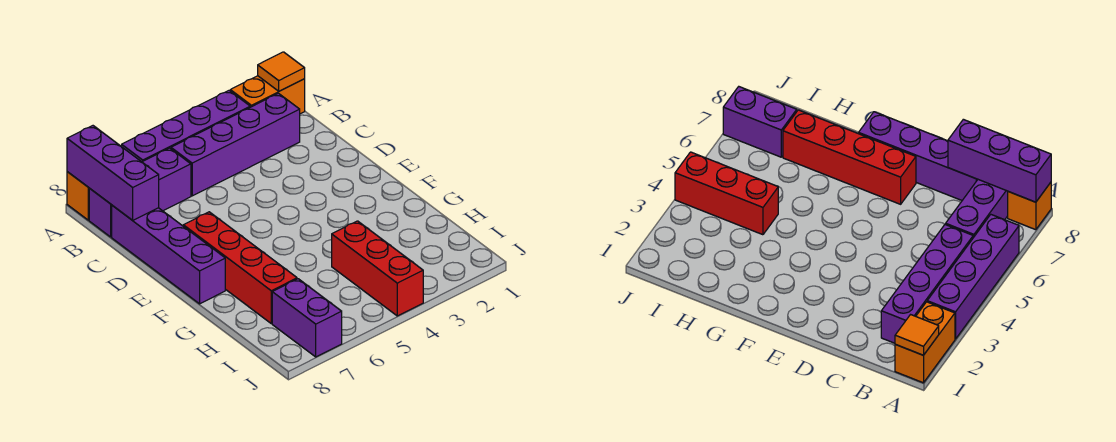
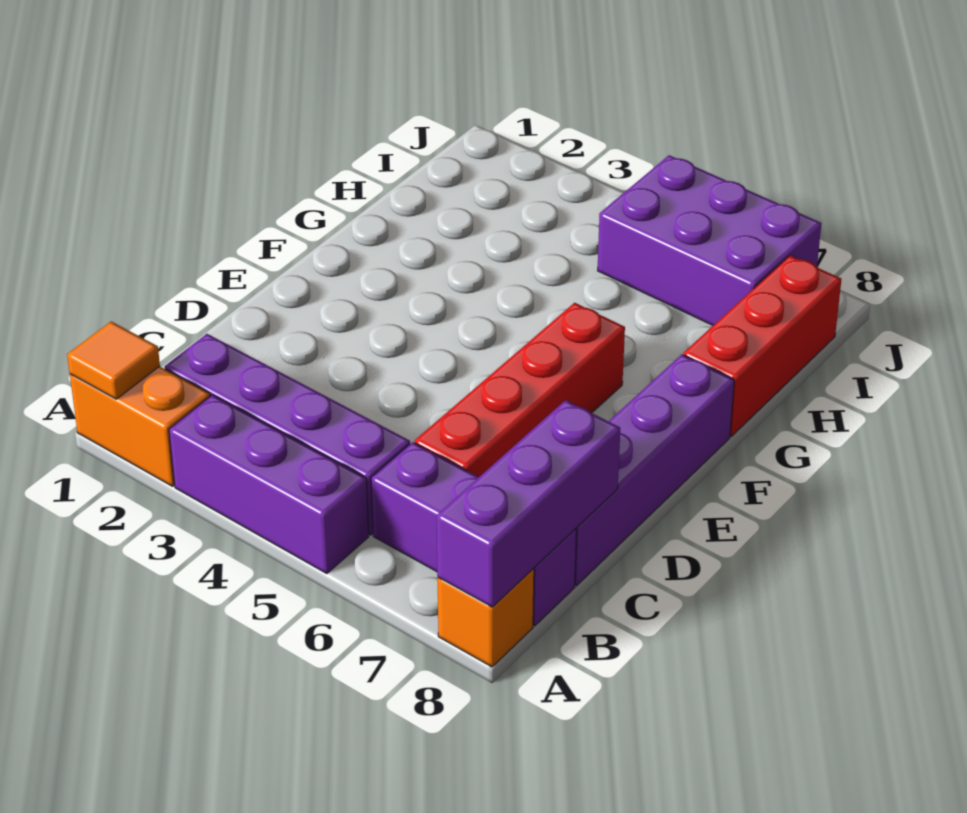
purple brick A3:A6 level 1 -> purple brick A3:A5 level 1
red brick E7:H7 level 1 -> red brick C6:F6 level 1
red brick H4:J4 level 1 -> red brick G8:I8 level 1
purple brick I7:J7 level 1 -> purple brick I5:J7 level 1

